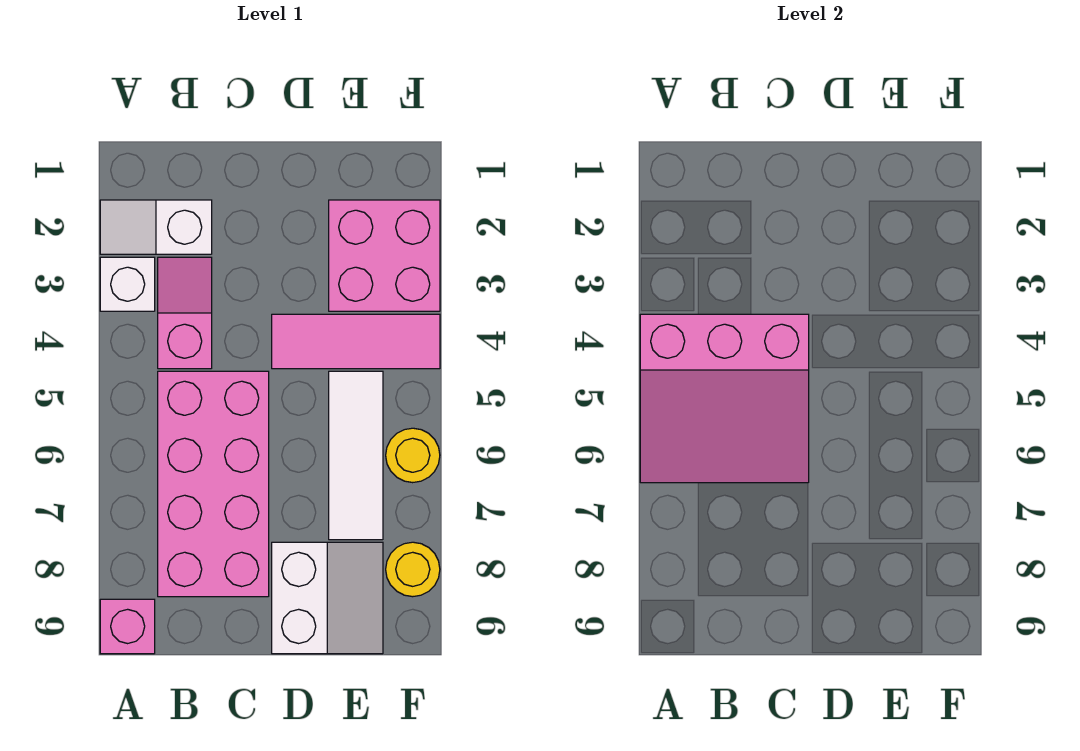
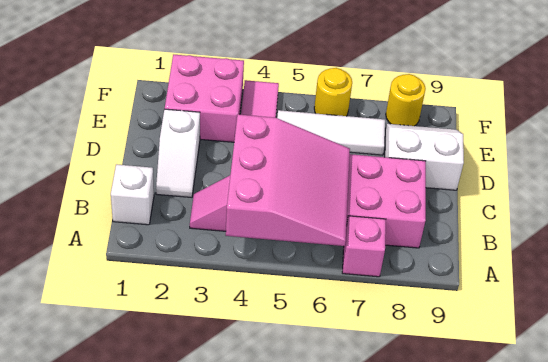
white slope A2:B2 level 1 top B -> white slope C2:D2 level 1 top D
white brick A3 level 1 -> white brick B1 level 1
pink brick A9 level 1 -> pink brick A7 level 1

